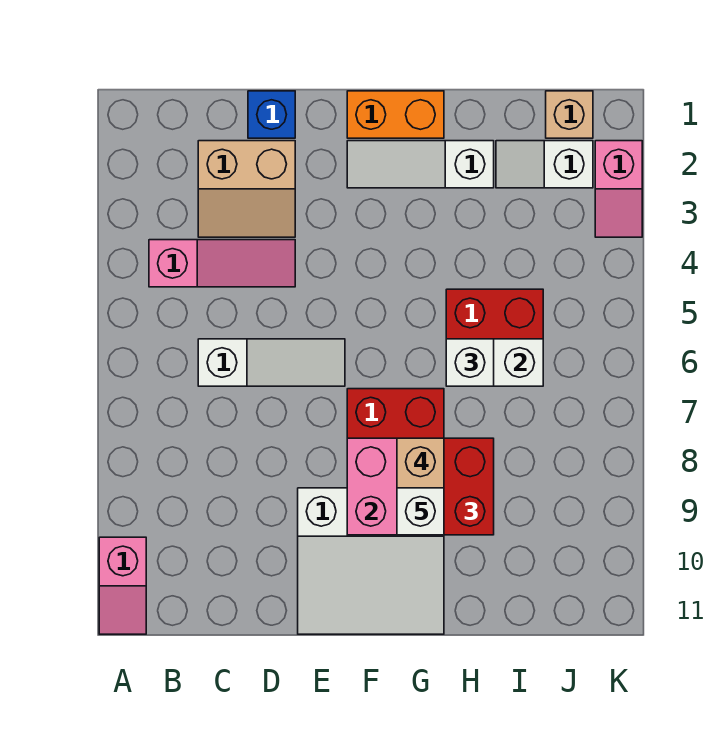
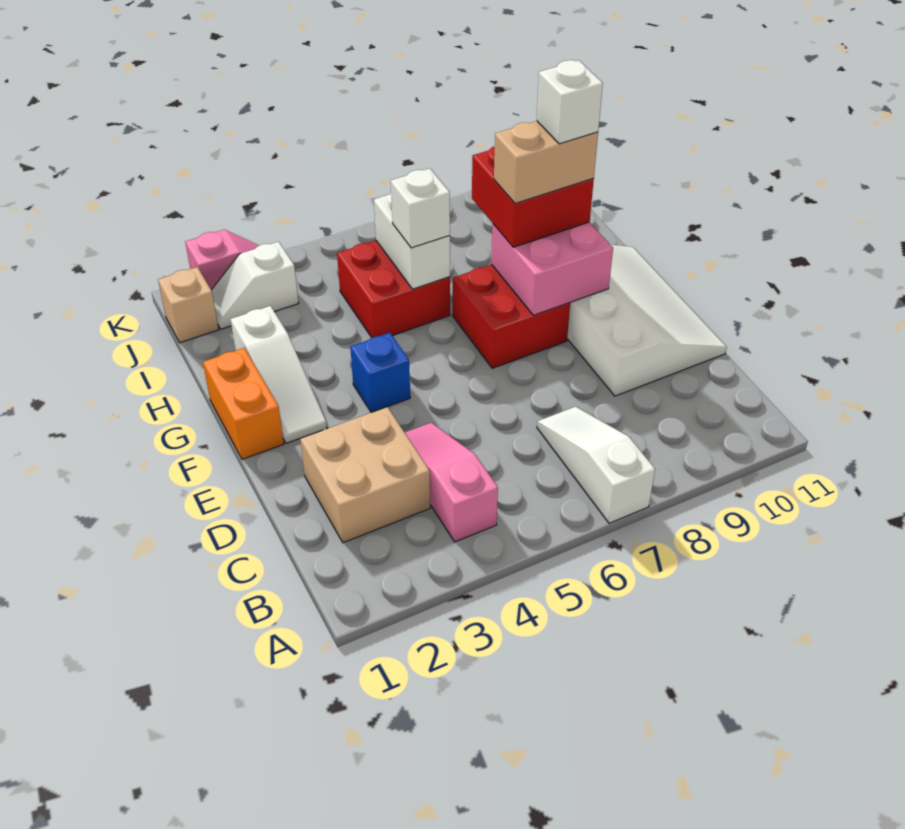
pink slope A10:A11 level 1 top 10 -> none
tan slope C2:D3 level 1 top 2 -> tan brick C2:D3 level 1
white slope C6:E6 level 1 top C -> white slope A7:C7 level 1 top A
blue brick D1 level 1 -> blue brick F4 level 1
white slope E9:G11 level 1 top 9 -> white slope D9:G11 level 1 top 9
white slope I2:J2 level 1 top J -> white slope J2:J3 level 1 top 3

